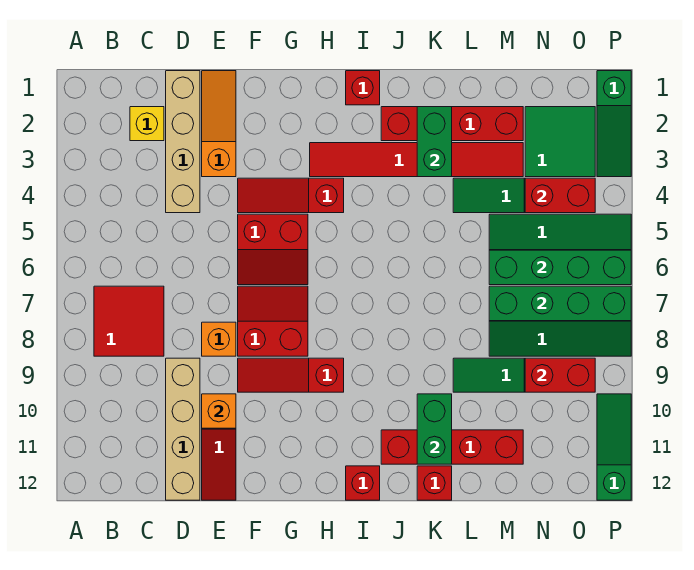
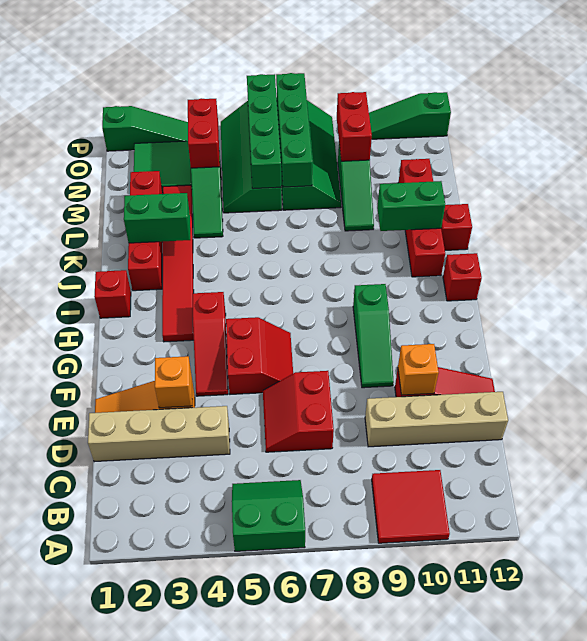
none -> green slope A5:B6 level 1 top A
red tile B7:C8 level 1 -> red tile A9:B10 level 1
yellow brick C2 level 1 -> none
orange brick E8 level 1 -> orange brick E3 level 2
red slope F7:G8 level 1 top 8 -> red slope D6:E7 level 1 top 7
red slope F9:H9 level 1 top H -> green slope F9:H9 level 1 top H

